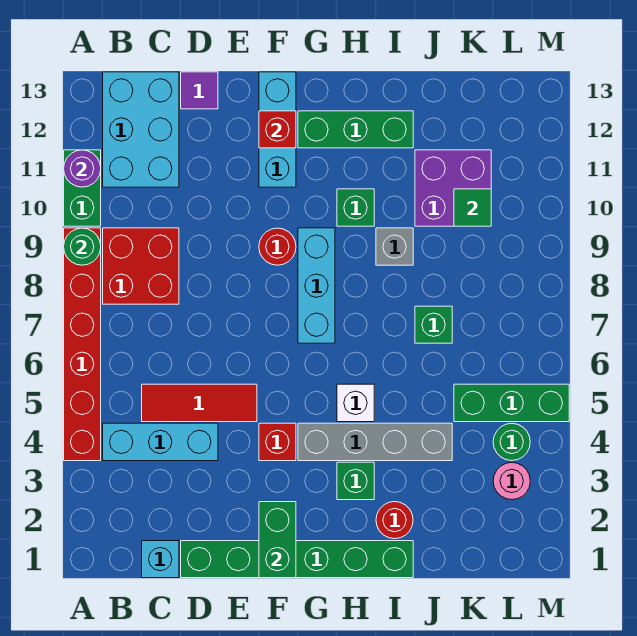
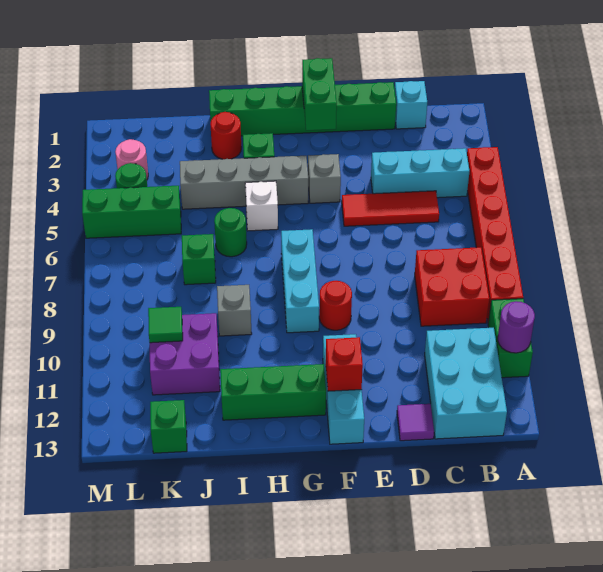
green round brick A9 level 2 -> green round brick I6 level 1
red brick F4 level 1 -> grey brick F4 level 1
green brick H10 level 1 -> green brick K13 level 1

